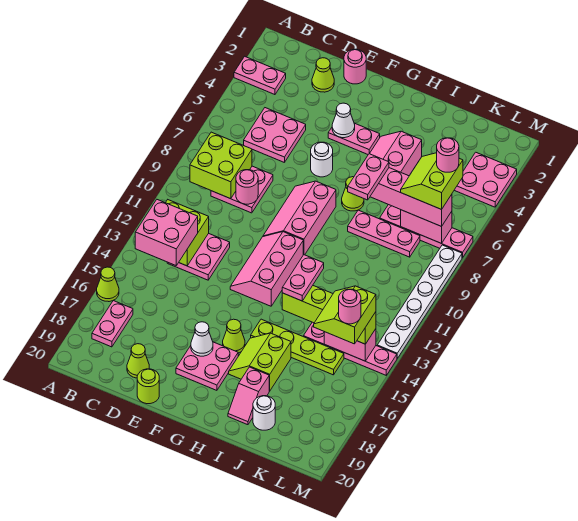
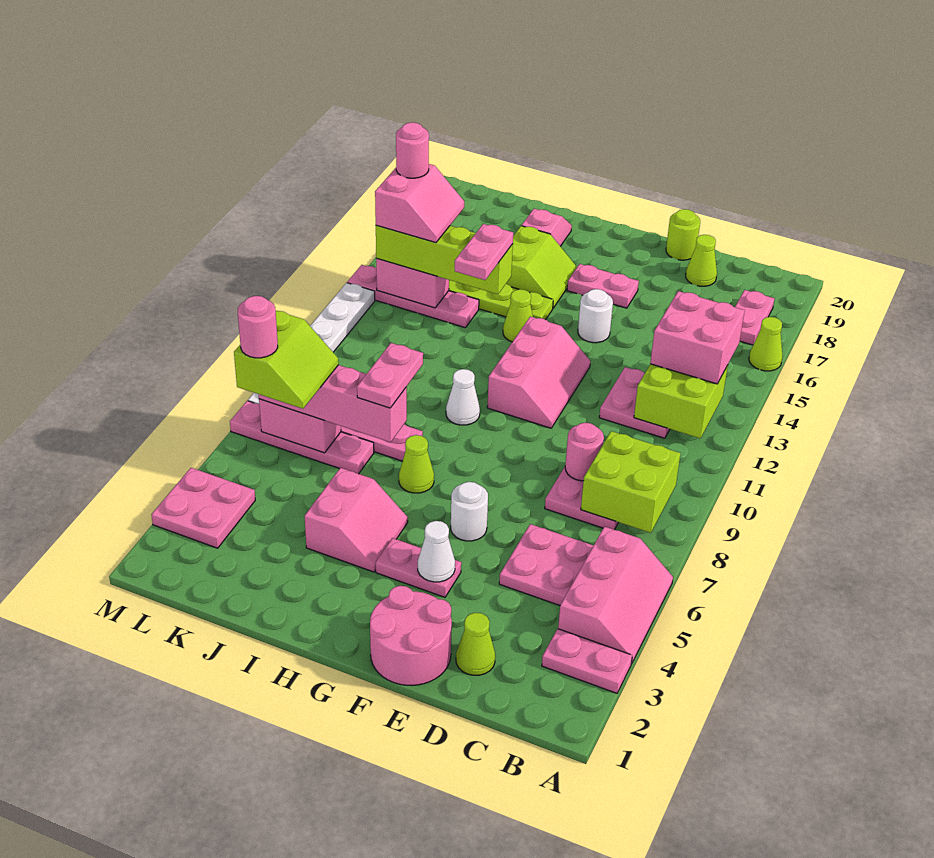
pink round brick E1 level 1 -> pink round brick E1:F2 level 1
pink slope F8:G10 level 1 top G -> pink slope A4:B6 level 1 top B
pink plate F17:G18 level 1 -> pink plate F17:G17 level 1
white cone F17 level 2 -> white cone H10 level 1
lime cone G16 level 1 -> lime cone H14 level 1
white round brick J19 level 1 -> white round brick F15 level 1
lime slope K14:L15 level 4 top L -> pink slope K14:L15 level 4 top L

